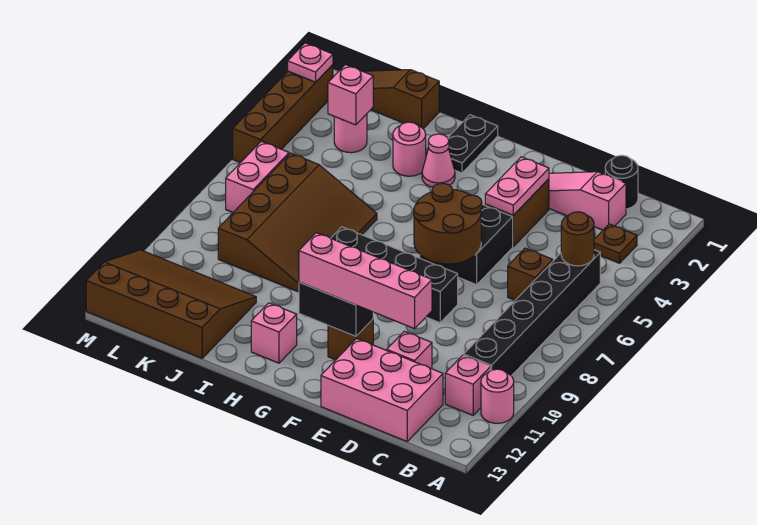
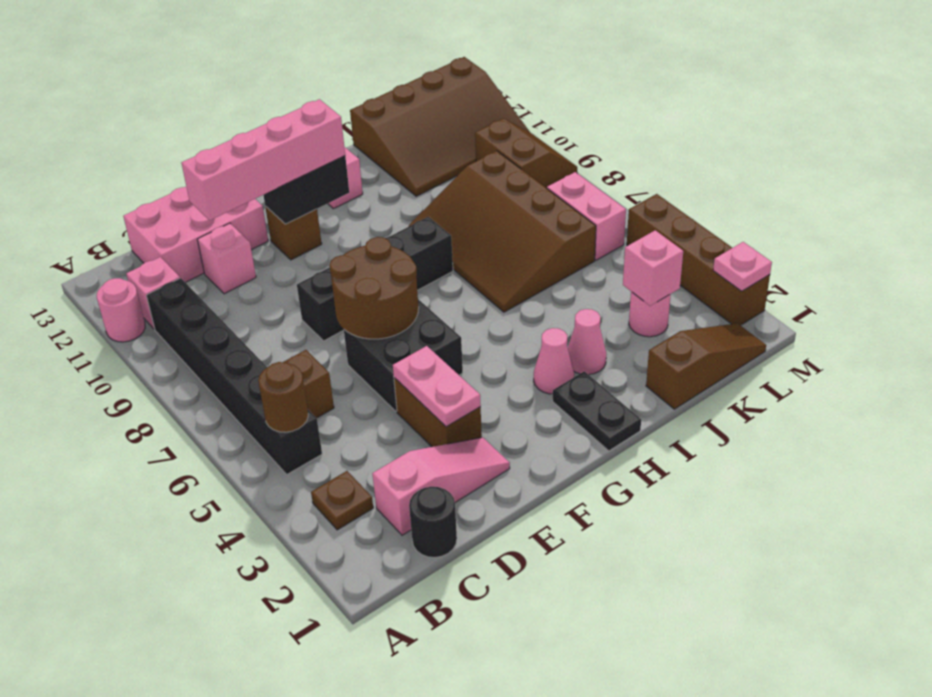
pink round brick I3 level 1 -> pink cone I3 level 1
none -> brown slope L9:M10 level 1 top L

